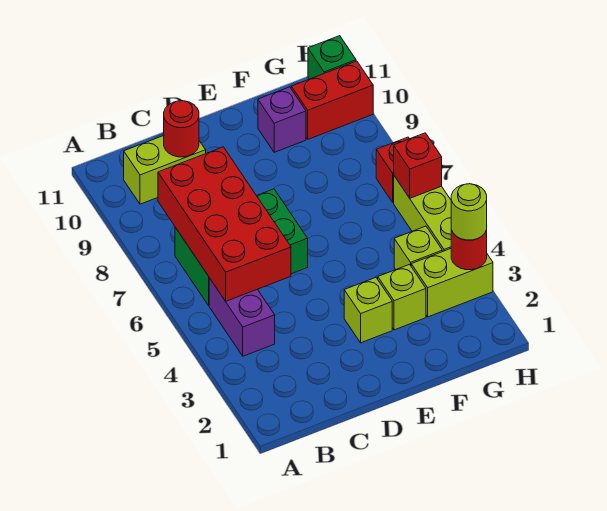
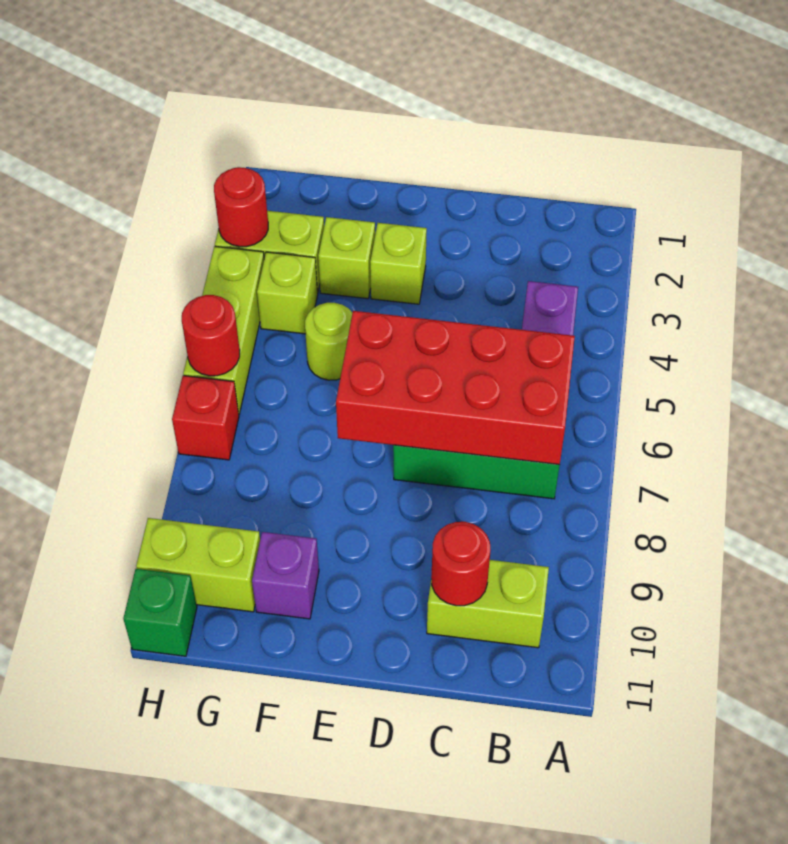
red brick B5:C8 level 2 -> red brick B6:E7 level 2
red brick G10:H10 level 1 -> lime brick G10:H10 level 1
lime round brick H3 level 3 -> lime round brick F5 level 1
red brick H6 level 2 -> red round brick H6 level 2

